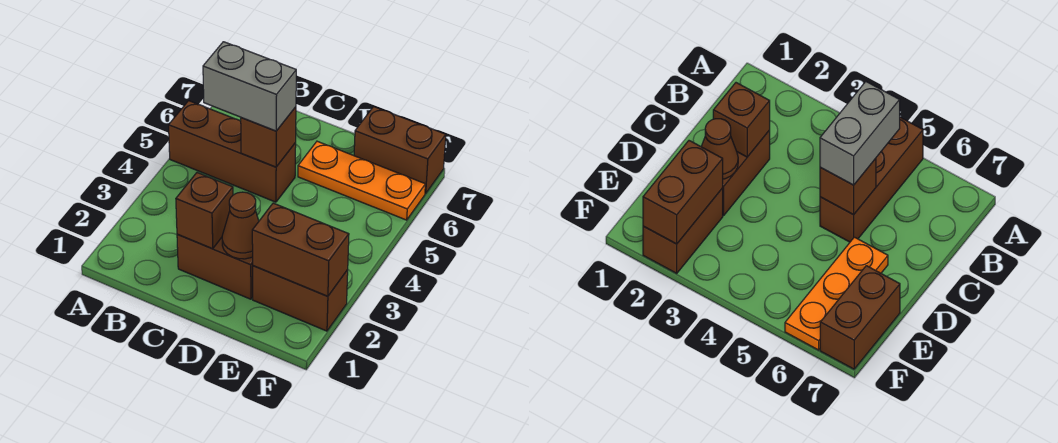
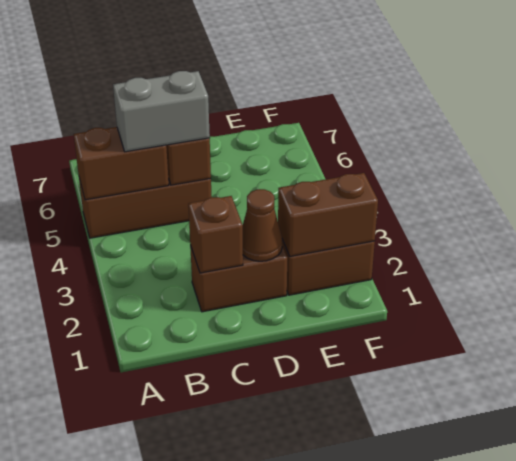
orange plate D6:F6 level 1 -> none
brown brick E7:F7 level 1 -> brown brick A5:B5 level 2

